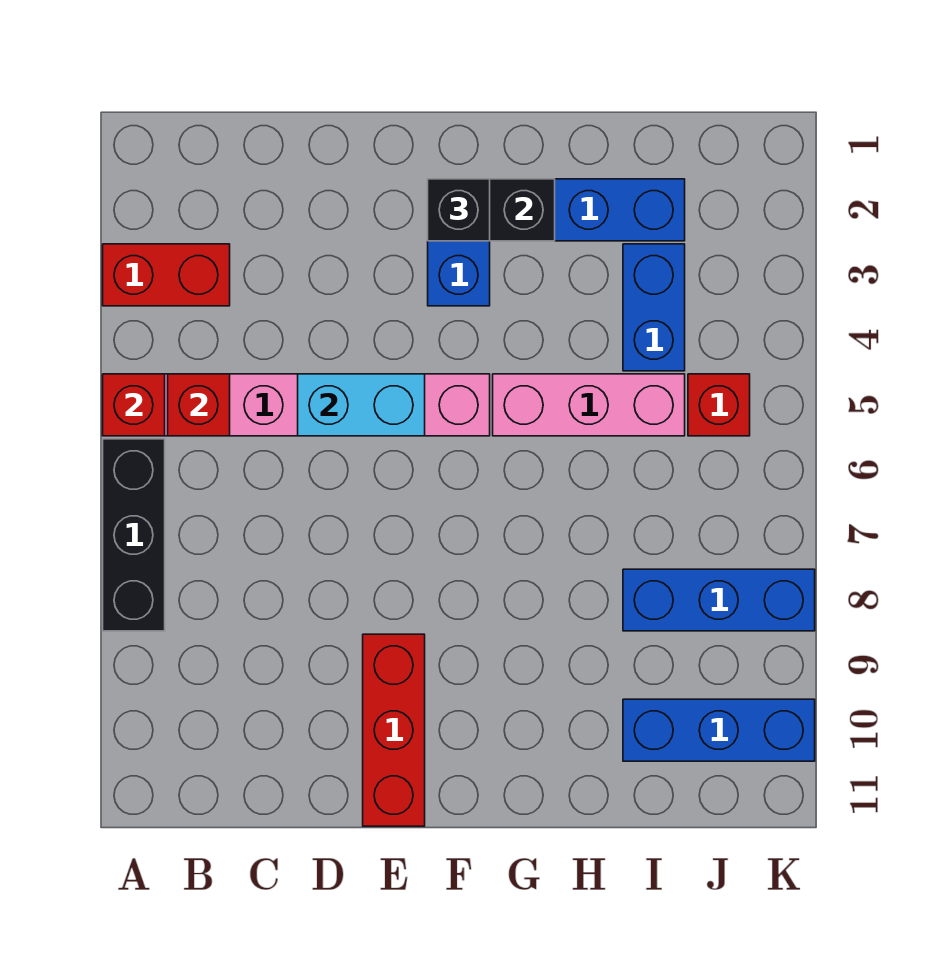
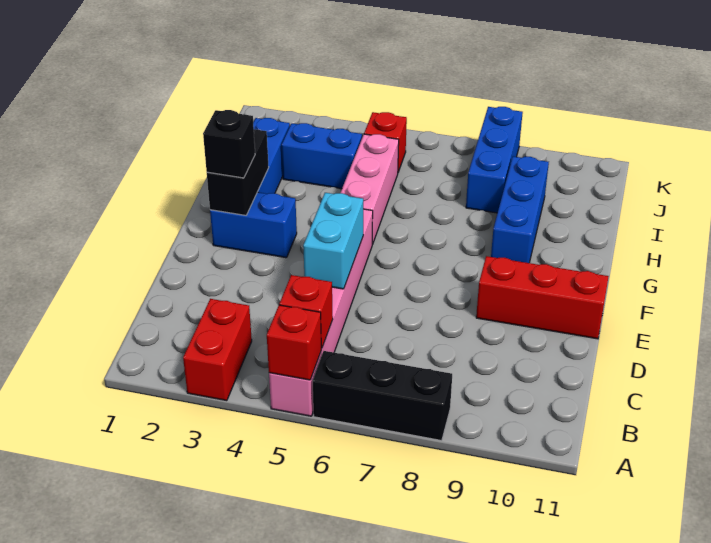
blue brick I10:K10 level 1 -> blue brick G9:I9 level 1

